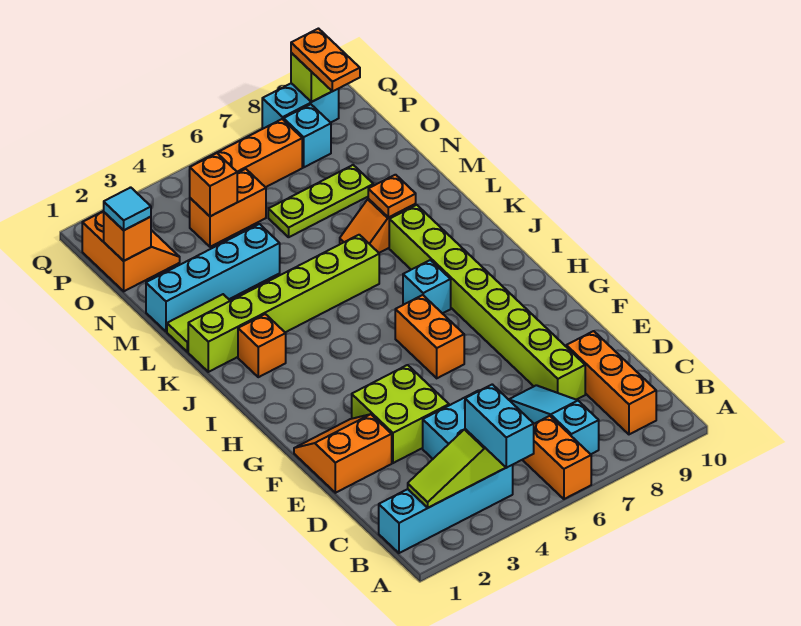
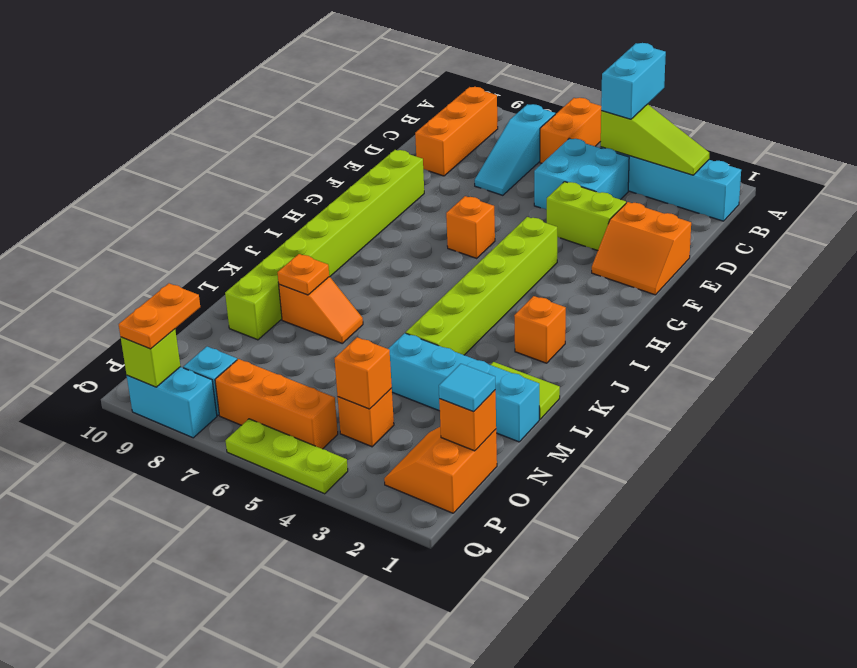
lime brick D8:K8 level 1 -> lime brick F9:M9 level 1
lime brick E3:F4 level 1 -> lime brick E3:E4 level 1
orange brick G6:H6 level 1 -> orange brick G6 level 1
cyan brick I7 level 1 -> none
lime brick K1:K6 level 1 -> lime brick G4:L4 level 1
lime plate N6:N8 level 1 -> lime plate Q4:Q6 level 1
orange brick O4:O5 level 1 -> orange brick O4 level 1

